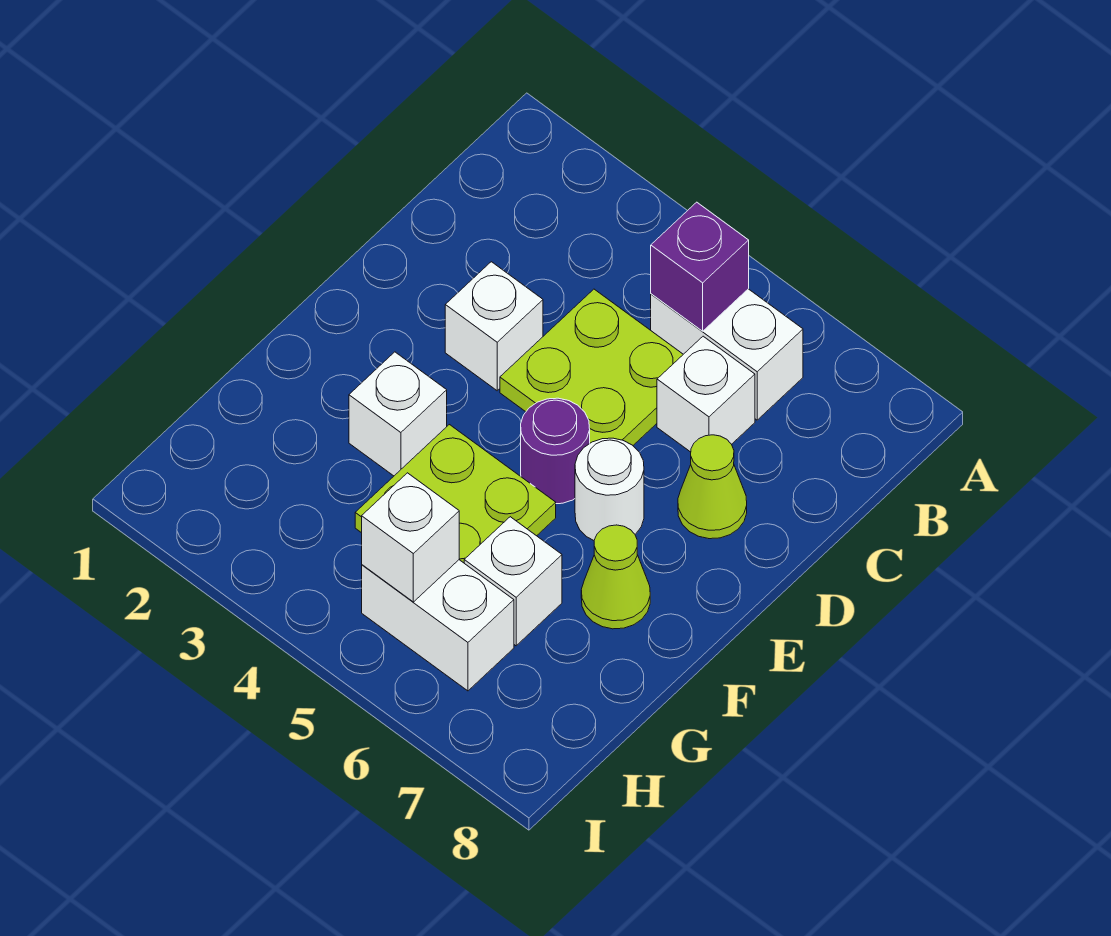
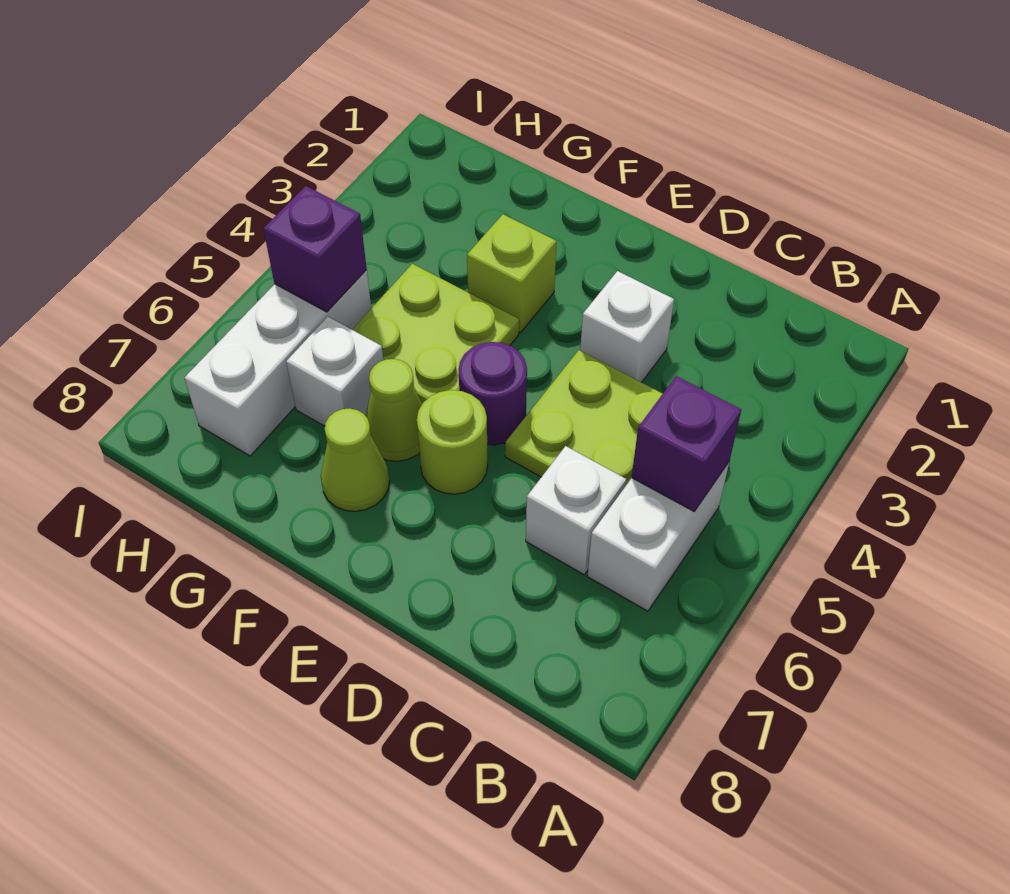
lime cone D7 level 1 -> lime cone F6 level 1
white round brick E6 level 1 -> lime round brick E6 level 1
white brick F3 level 1 -> lime brick F3 level 1
white brick H5:H6 level 1 -> white brick H5:H7 level 1
white brick H5 level 2 -> purple brick H5 level 2

